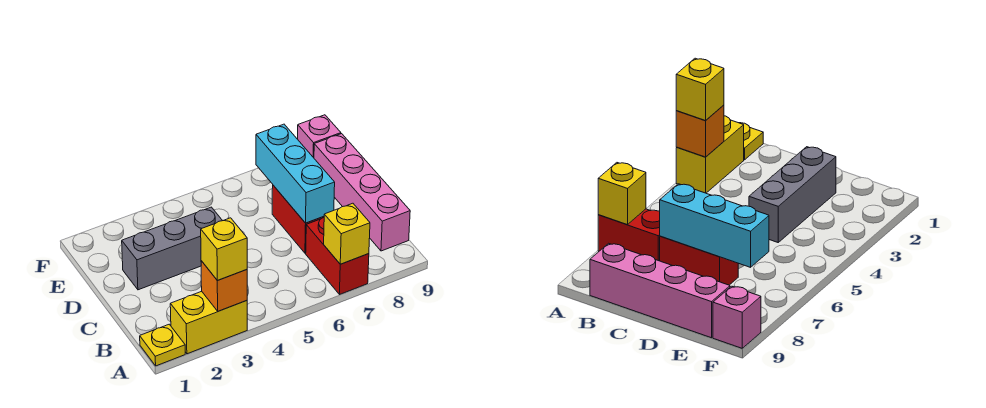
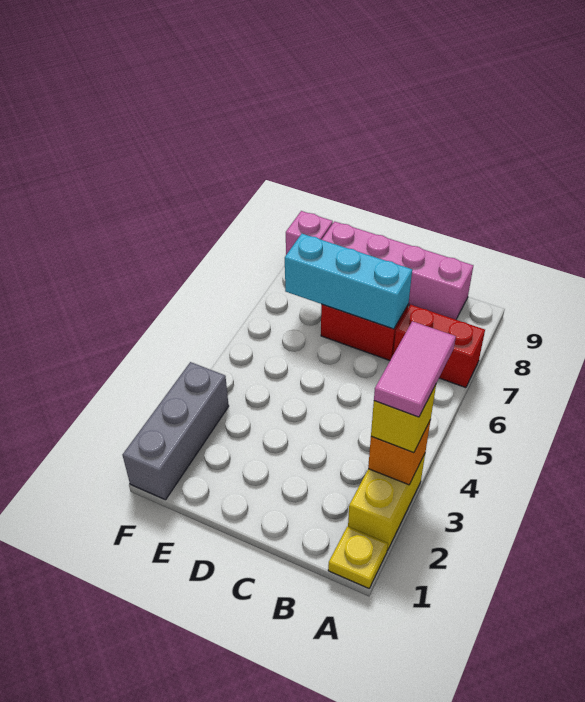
none -> pink tile A3:A4 level 4
yellow brick A7 level 2 -> none
grey brick D2:D4 level 1 -> grey brick F1:F3 level 1

